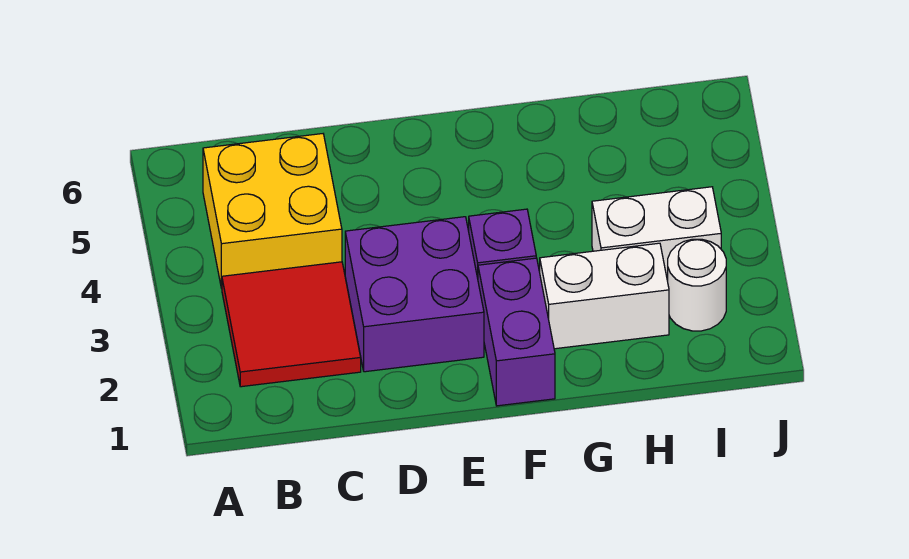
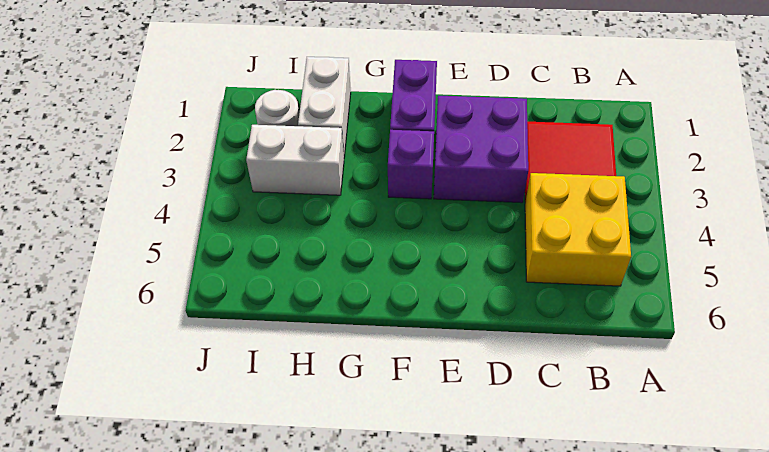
white brick G2:H2 level 1 -> white brick H1:H2 level 1

